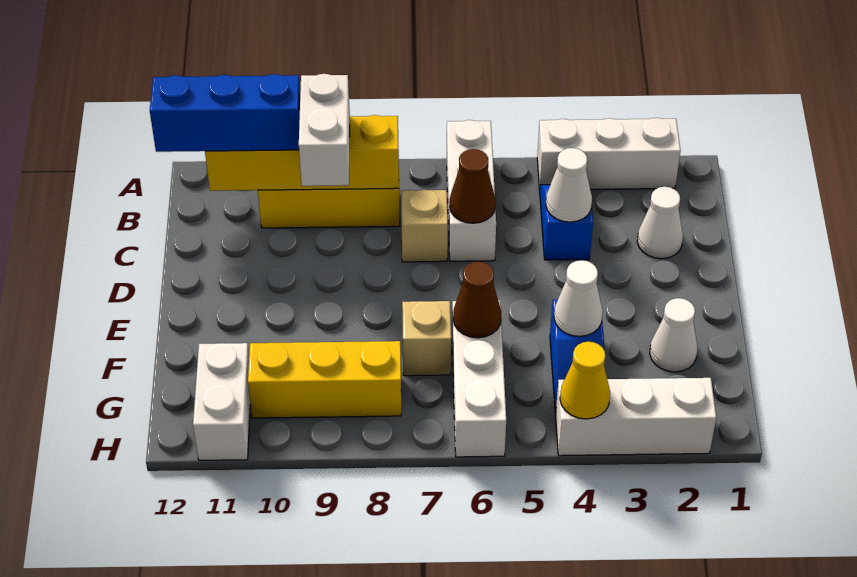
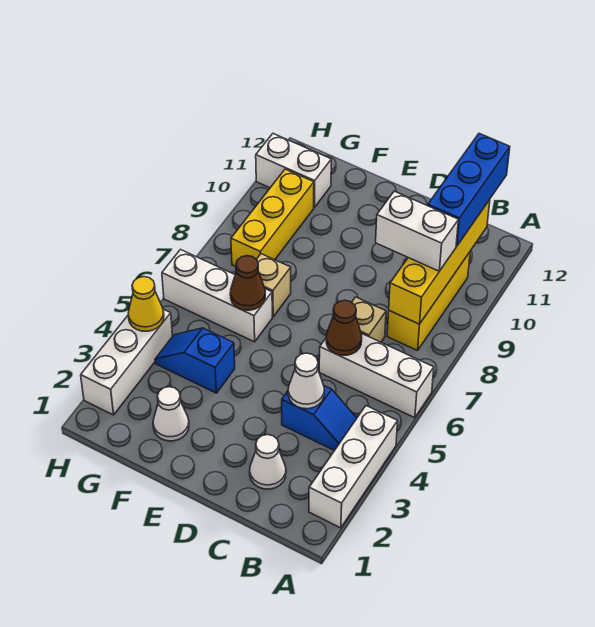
white cone F4 level 2 -> none

